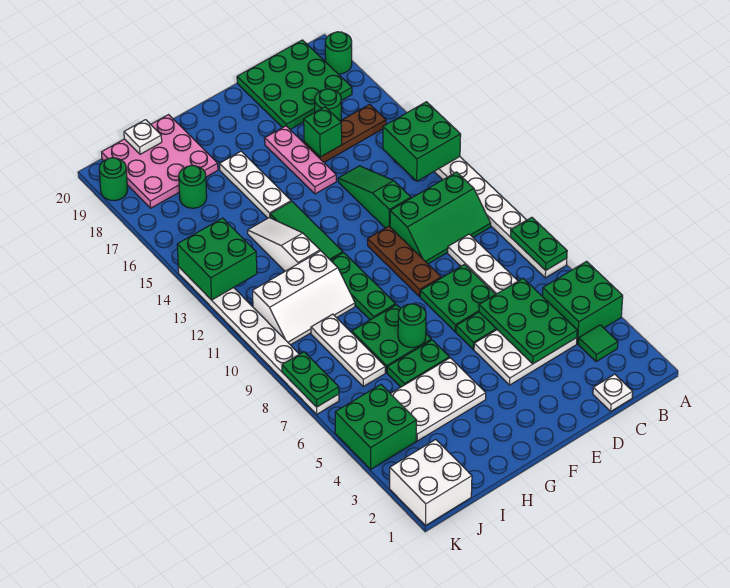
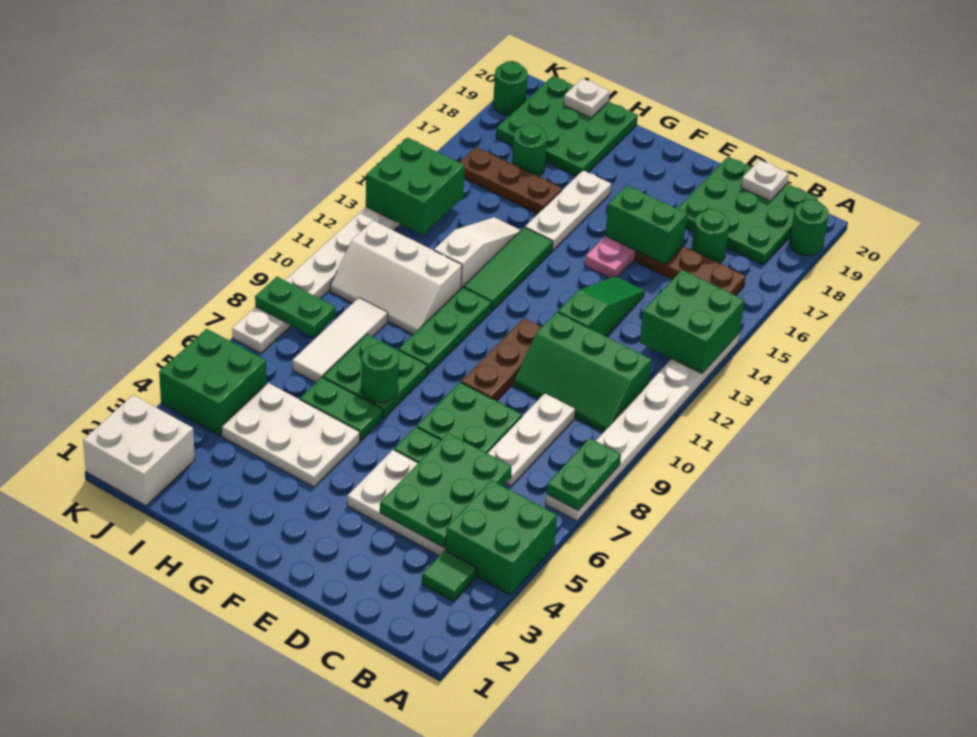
white plate C1 level 1 -> white plate C20 level 2
green brick D16 level 2 -> green brick D16:E16 level 2
none -> brown plate H16:J16 level 1
pink plate H18:J20 level 1 -> green plate H18:J20 level 1
white plate I7:I9 level 1 -> white tile I7:I9 level 1
green plate K7:K8 level 2 -> green plate J8:K8 level 2

